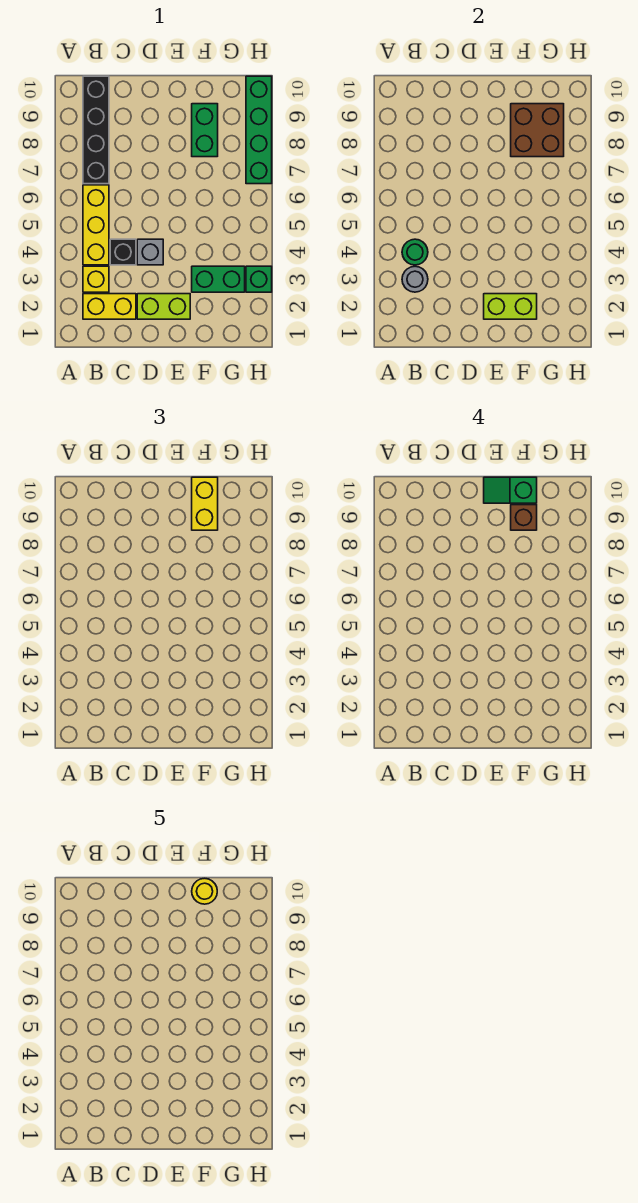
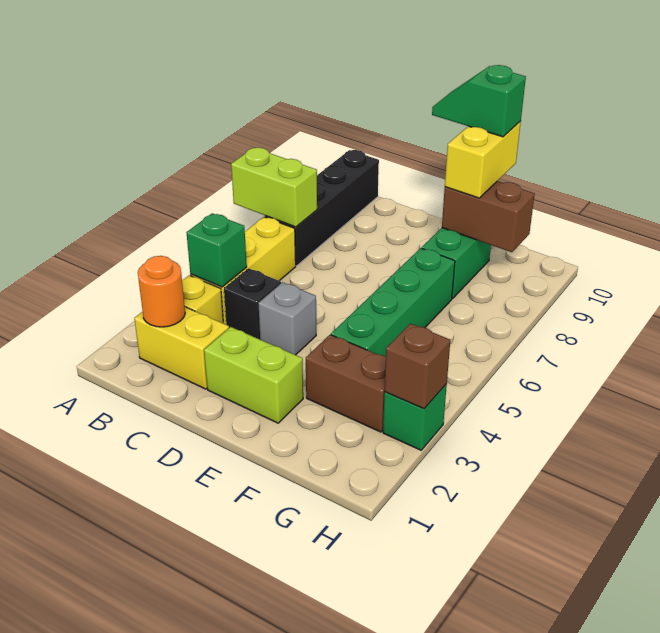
none -> orange round brick B2 level 2
grey round brick B3 level 2 -> none
green round brick B4 level 2 -> green brick B4 level 2
lime brick E2:F2 level 2 -> lime brick A7:B7 level 2
green brick F3:G3 level 1 -> brown brick F3:G3 level 1
brown brick F8:G9 level 2 -> brown brick F9:G9 level 2
brown brick F9 level 4 -> brown brick H3 level 2
yellow round brick F10 level 5 -> none
green brick H7:H10 level 1 -> green brick F4:F7 level 1

